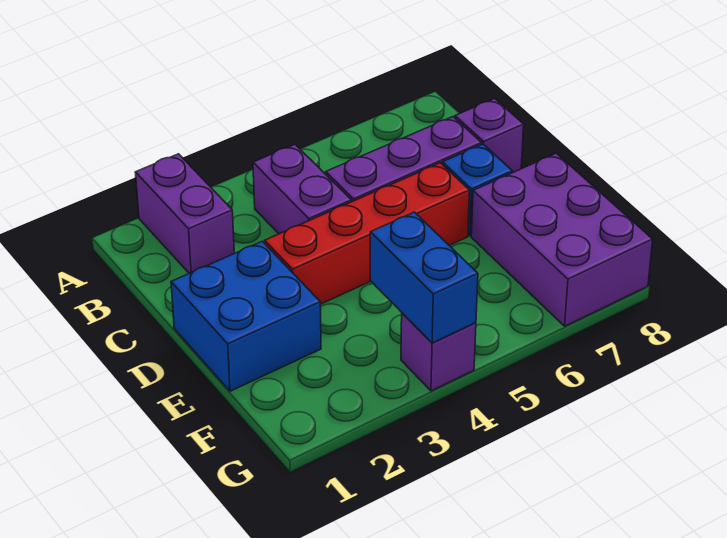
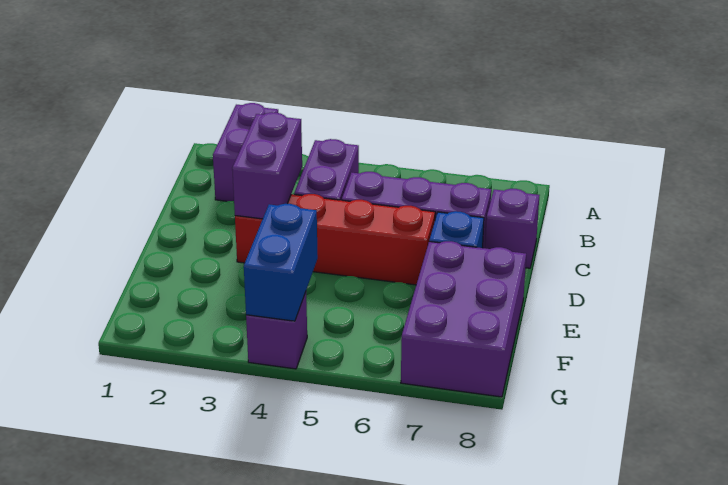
none -> purple brick C3:D3 level 2
blue brick D1:E2 level 1 -> none

